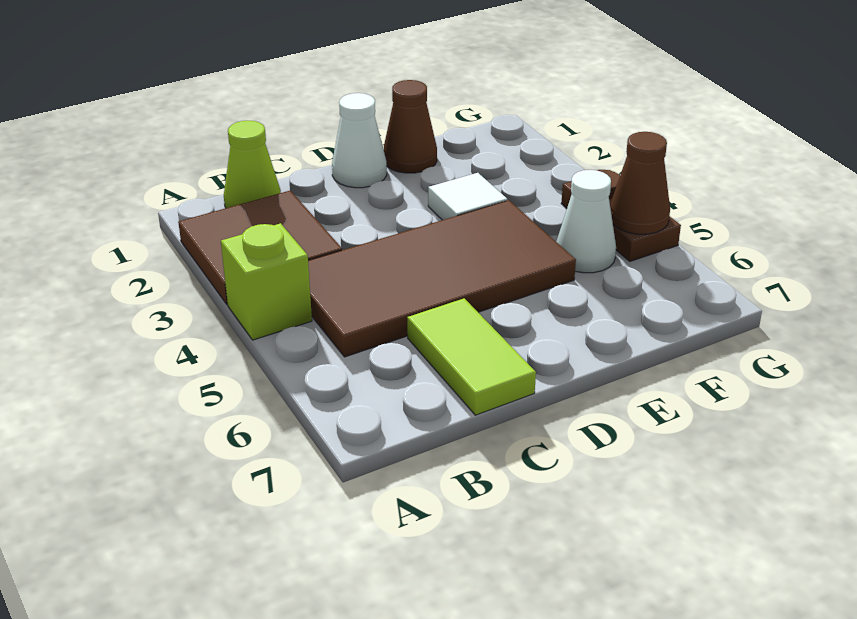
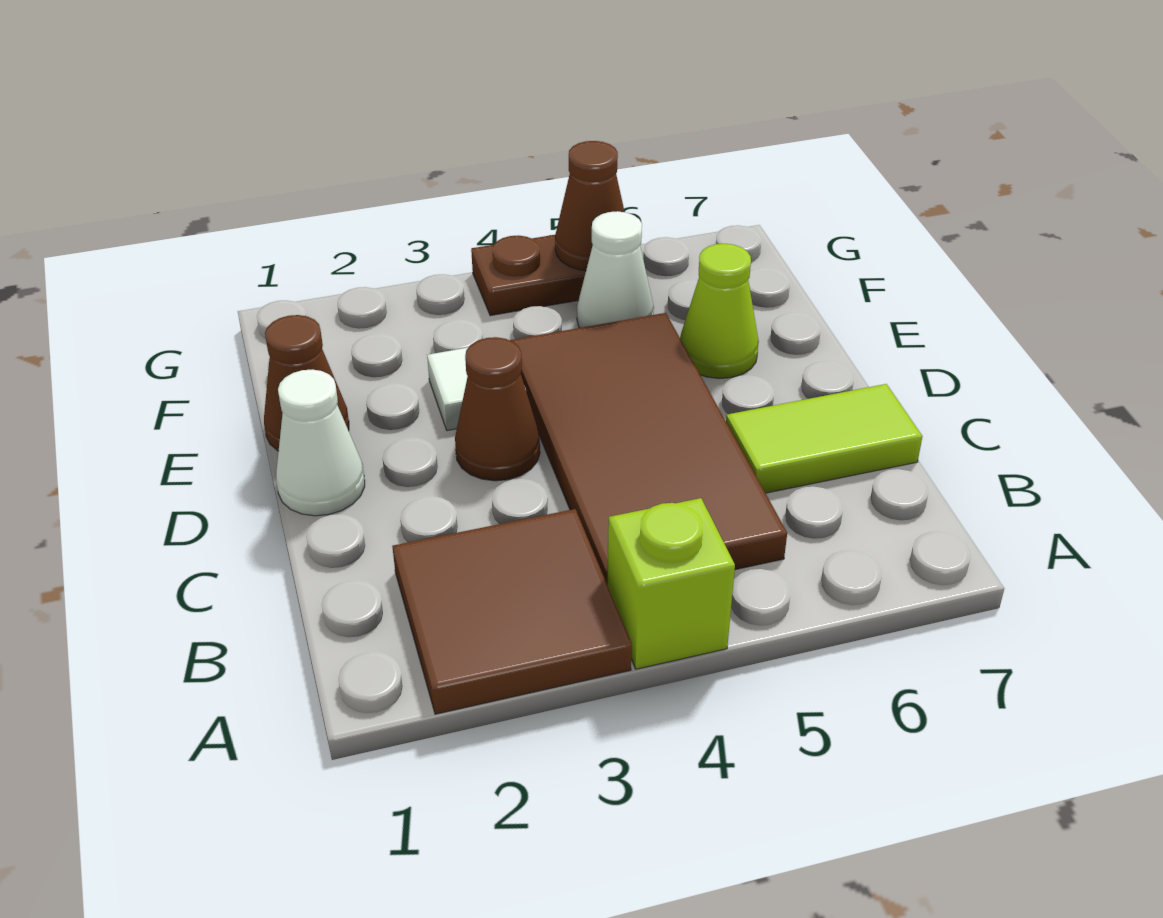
lime cone B1 level 1 -> lime cone E6 level 1
none -> brown cone D3 level 1

